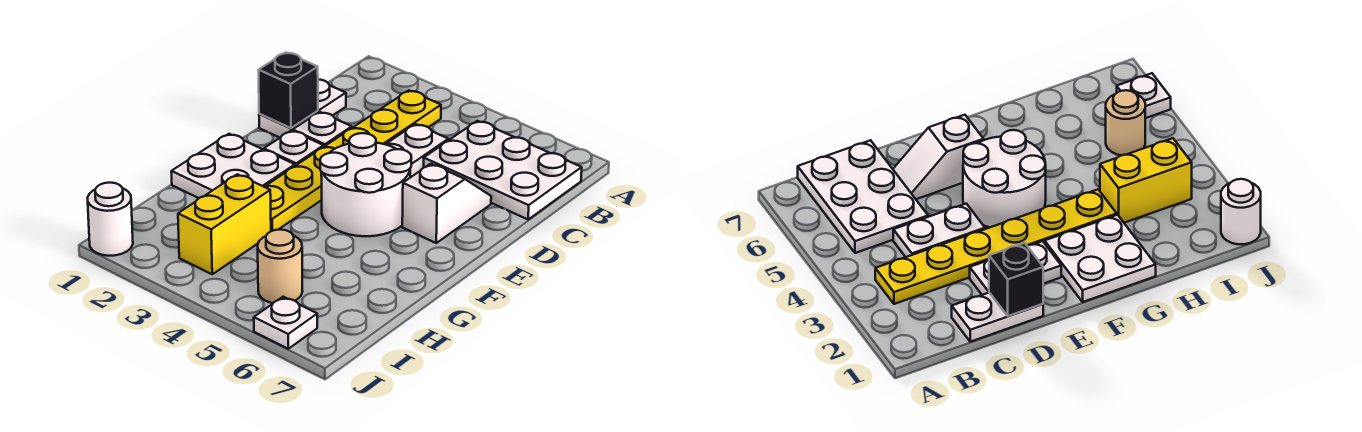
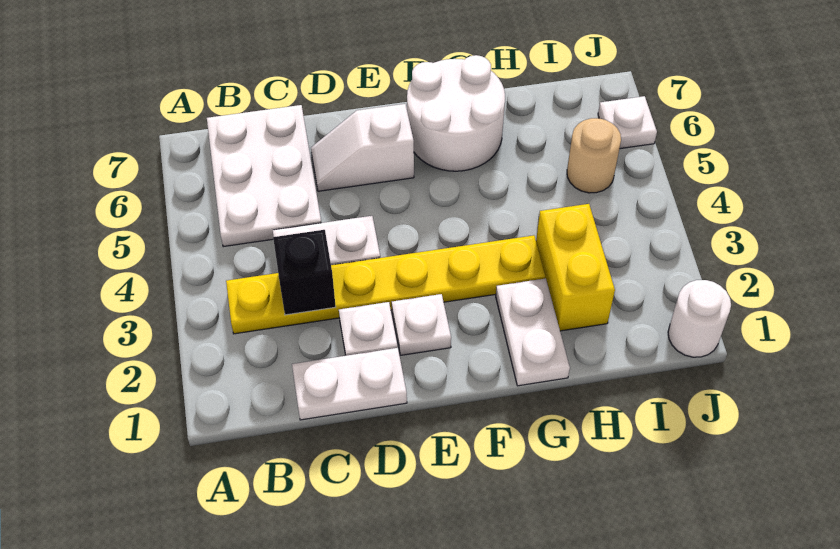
black brick D1 level 2 -> black brick C3 level 2
white round brick E4:F5 level 1 -> white round brick F6:G7 level 1
white plate F1:G2 level 1 -> white plate G1:G2 level 1
yellow brick H3:I3 level 1 -> yellow brick H2:H3 level 1

